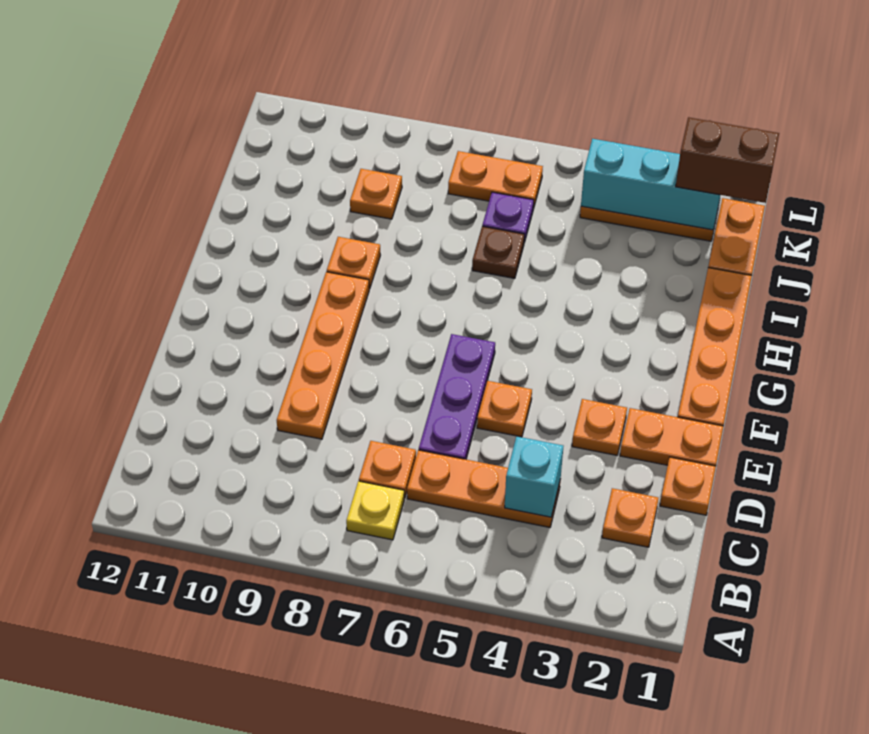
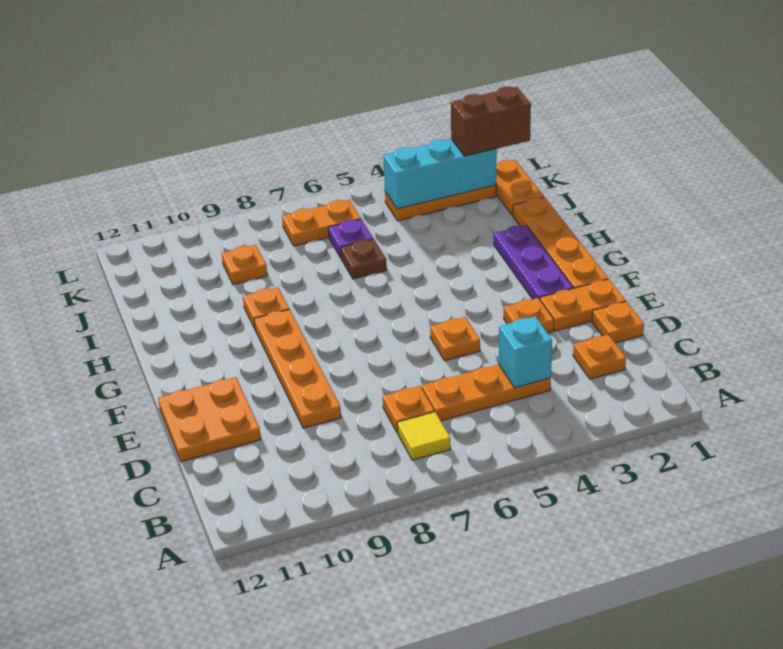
yellow plate B7 level 1 -> yellow tile B7 level 1
purple plate D6:F6 level 1 -> purple plate F2:H2 level 1
none -> orange plate D11:E12 level 1

